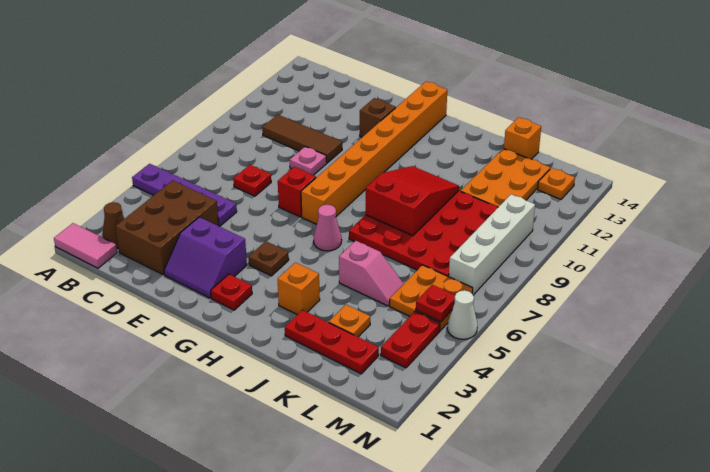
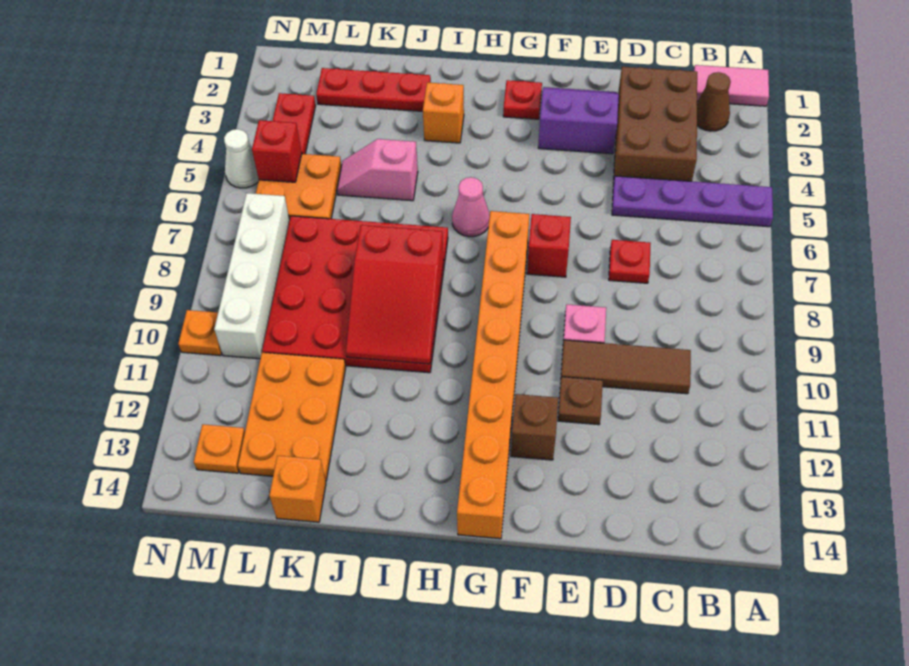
brown plate G4 level 1 -> brown plate E11 level 1
orange plate K3 level 1 -> orange plate N10 level 1
red plate M5 level 2 -> red brick M5 level 2

